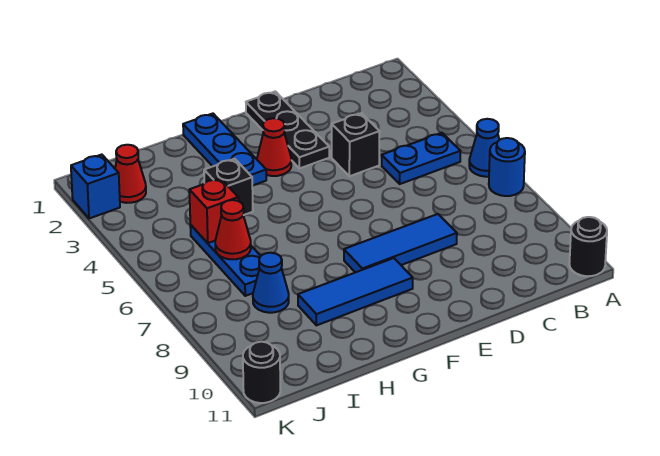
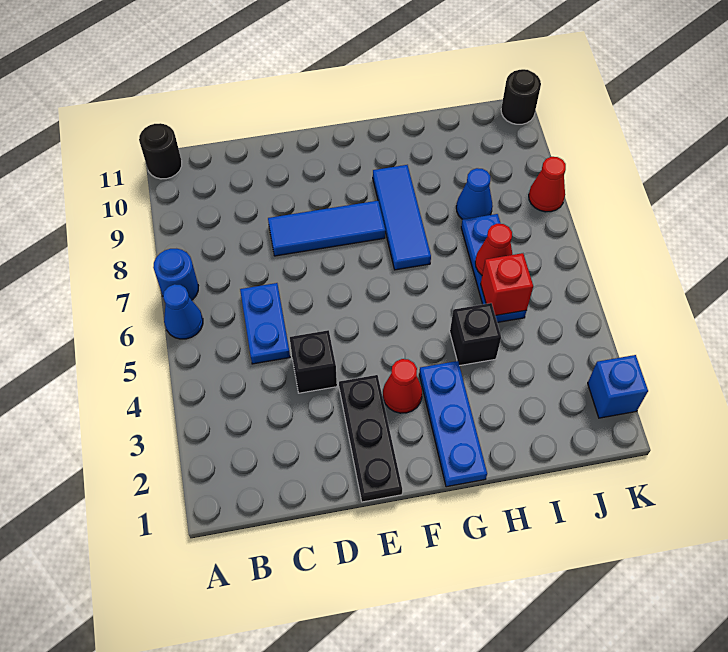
blue plate B5:C5 level 1 -> blue plate C5:C6 level 1
blue tile F9:H9 level 1 -> blue tile G7:G9 level 1
red cone J2 level 1 -> red cone K8 level 1

